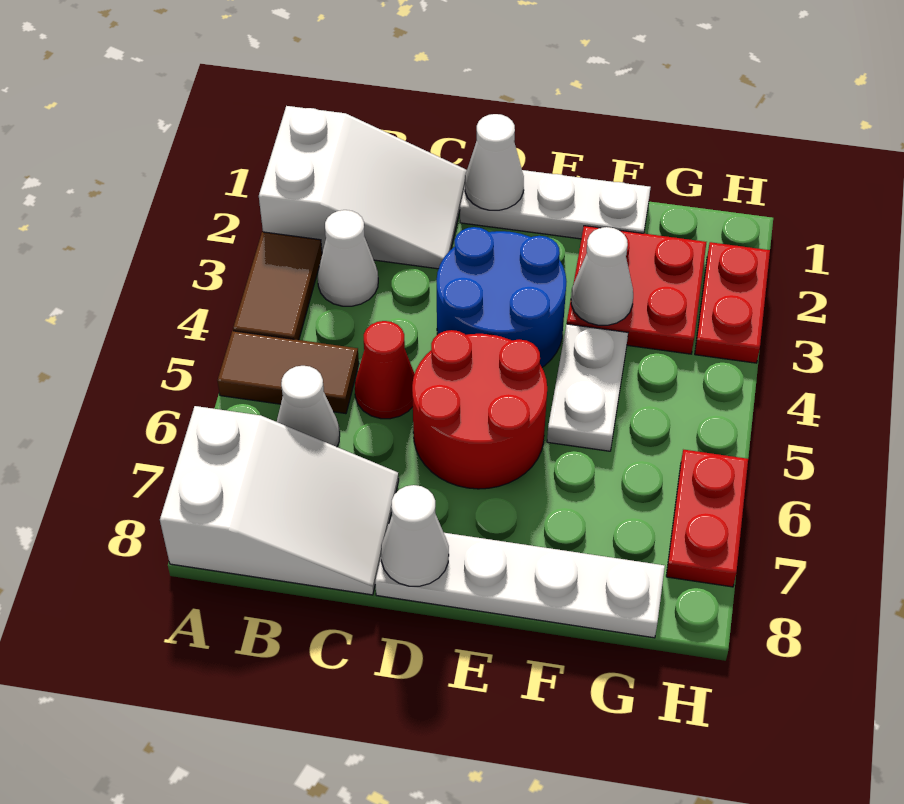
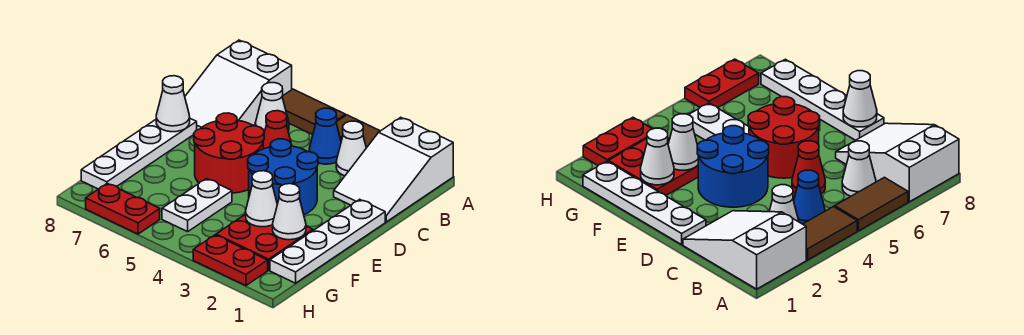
brown tile A5:B5 level 1 -> brown tile A5:A6 level 1
none -> blue cone B4 level 1
white plate D1:F1 level 1 -> white plate D1:G1 level 1
white cone D1 level 2 -> white cone F2 level 2
white plate F4:F5 level 1 -> white plate F5:G5 level 1

